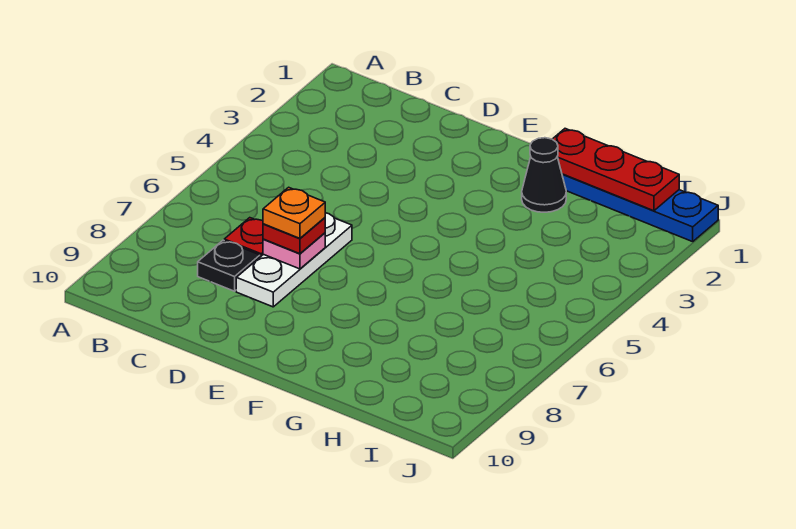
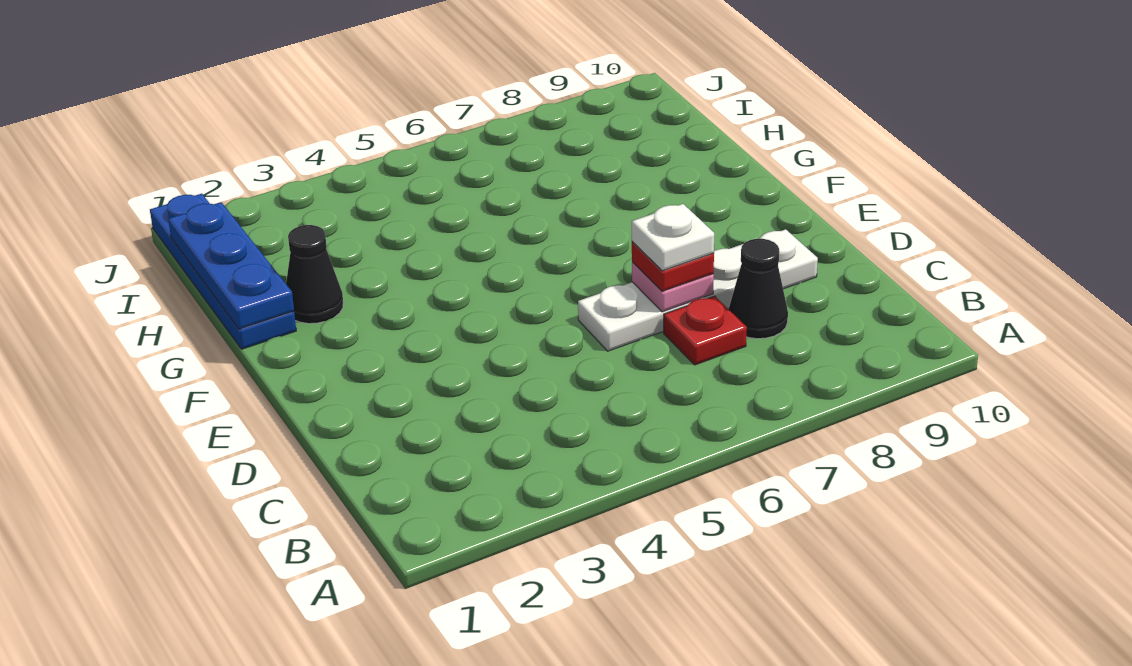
black plate C8 level 1 -> black cone C8 level 1
white plate D6:D8 level 1 -> white plate D6:D9 level 1
orange plate D7 level 4 -> white plate D7 level 4
red plate G1:I1 level 2 -> blue plate G1:I1 level 2

